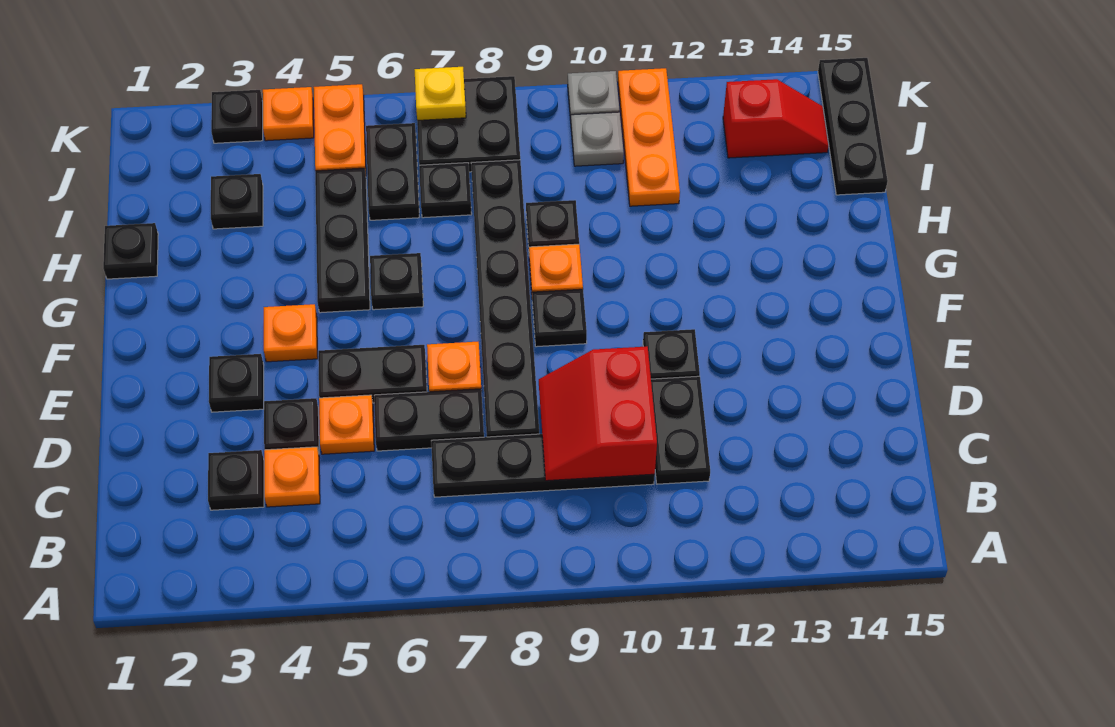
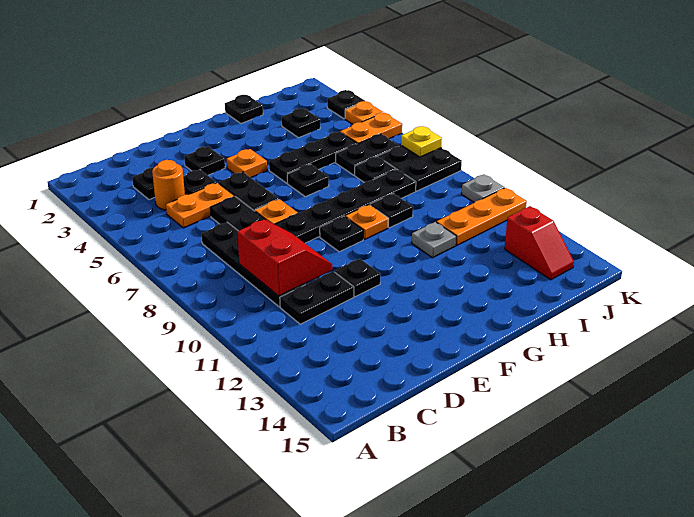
orange plate C4 level 1 -> orange round brick C4 level 1
red slope C9:D10 level 2 top 10 -> red slope C9:D10 level 2 top C
orange plate D5 level 1 -> orange plate C5:D5 level 1
black plate I15:K15 level 1 -> none
grey plate J10 level 1 -> grey plate H11 level 1

